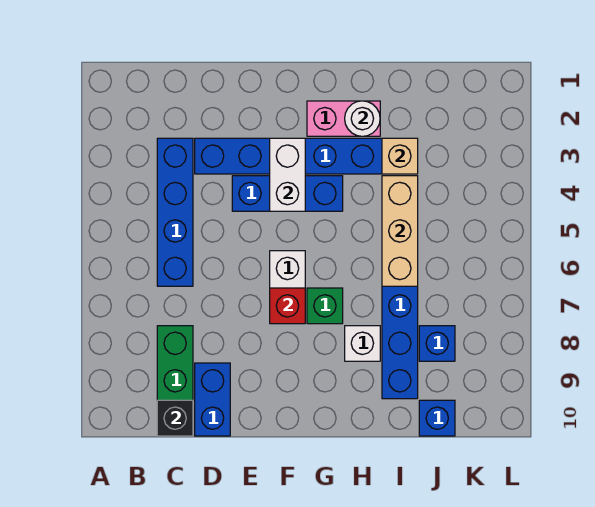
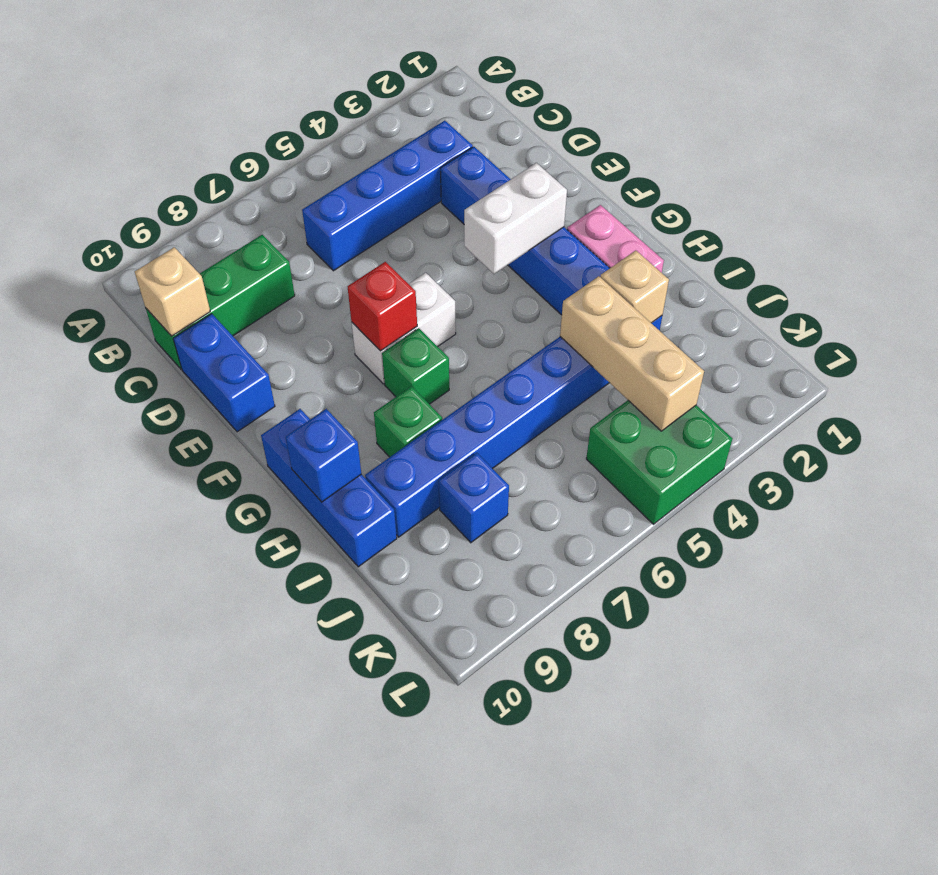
black brick C10 level 2 -> tan brick C10 level 2
blue brick D9:D10 level 1 -> blue brick D10:E10 level 1
blue brick E4:G4 level 1 -> blue brick G10:I10 level 1
white round brick H2 level 2 -> none
white brick H8 level 1 -> green brick H8 level 1
tan brick I4:I6 level 2 -> tan brick I4:K4 level 2
blue brick J10 level 1 -> blue brick H10 level 2
none -> green brick K4:L5 level 1

